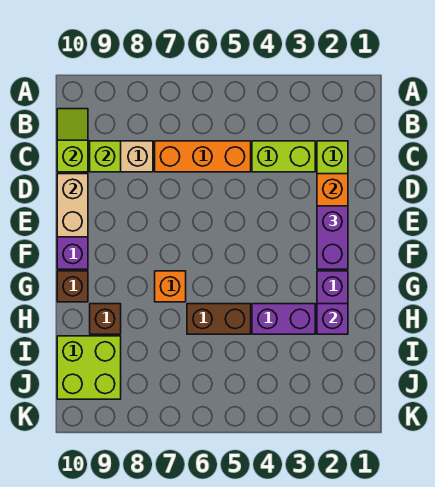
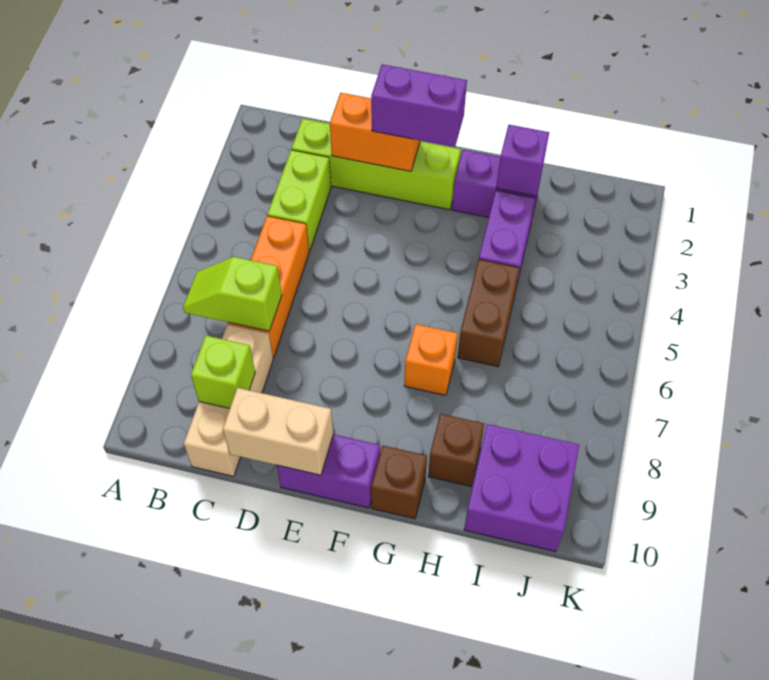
lime slope B10:C10 level 2 top C -> lime slope B7:C7 level 2 top C
lime brick I9:J10 level 1 -> purple brick I9:J10 level 1

